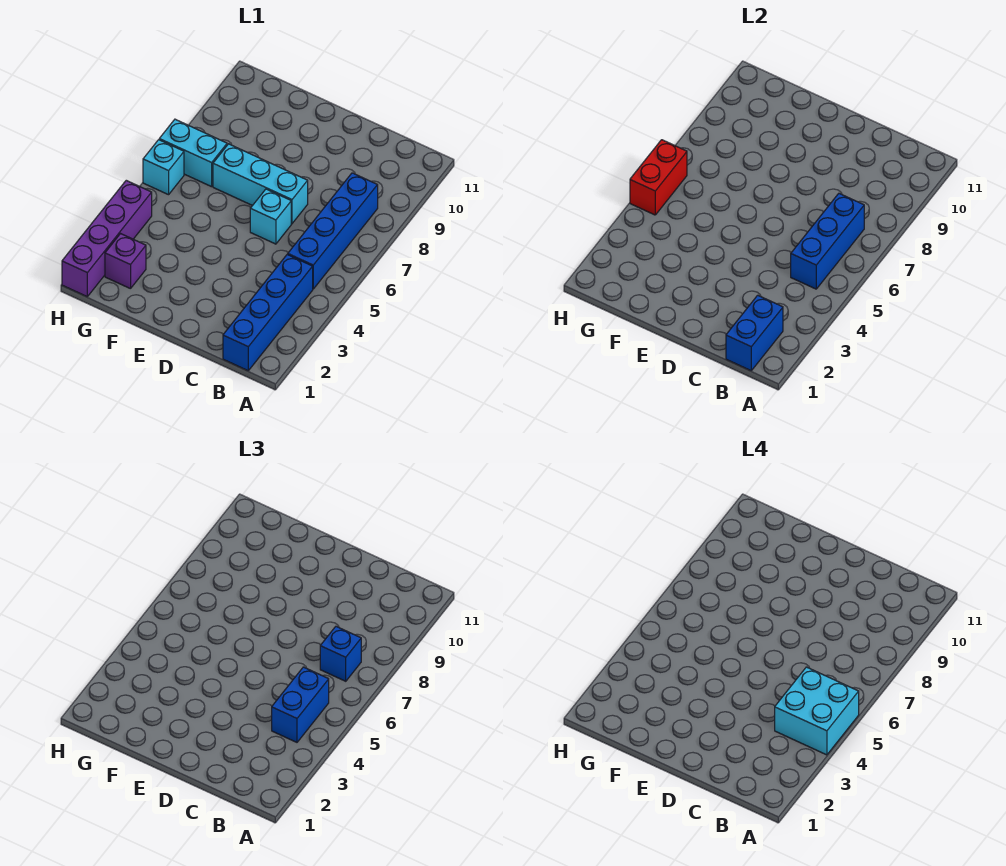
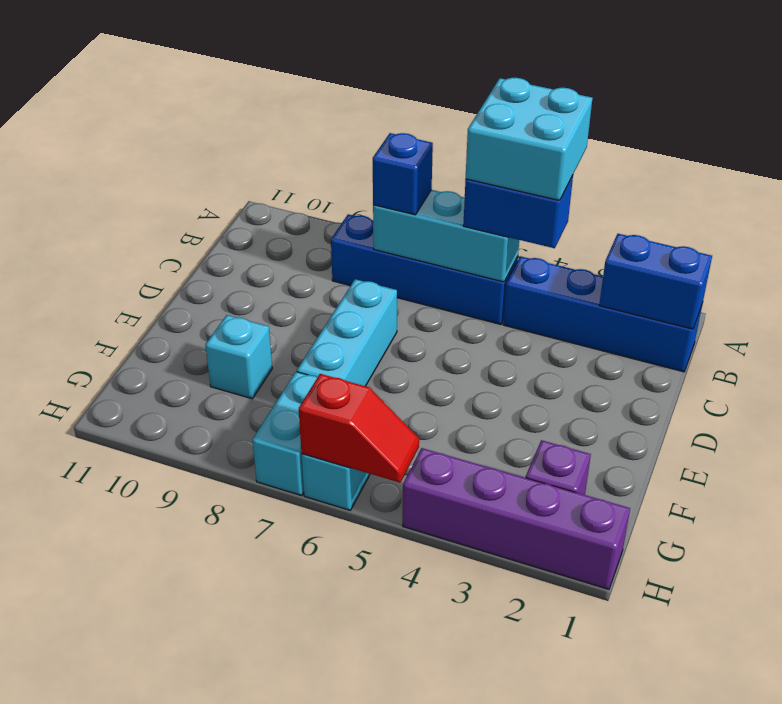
blue brick B5:B7 level 2 -> cyan brick B5:B7 level 2
cyan brick D6 level 1 -> cyan brick F9 level 1
red brick H5:H6 level 2 -> red slope H5:H6 level 2 top 6

